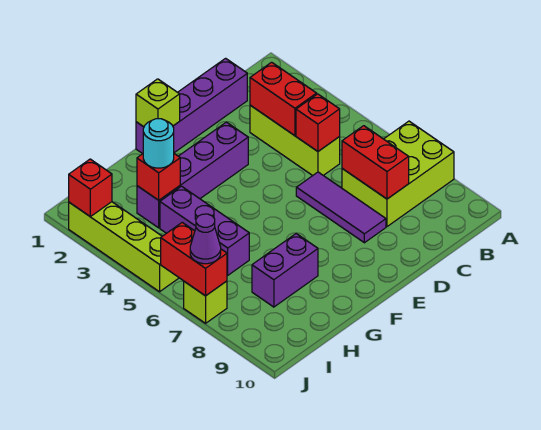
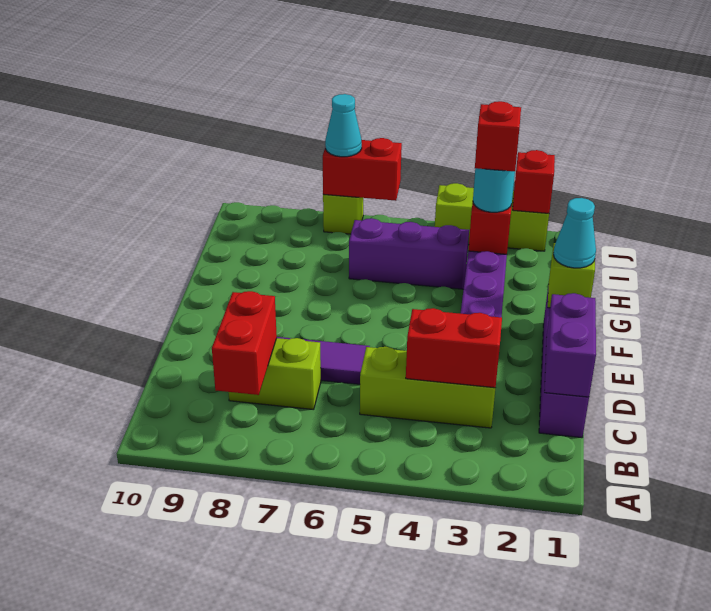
lime brick A7:C8 level 1 -> lime brick C7:C8 level 1
red brick C5 level 2 -> red brick H3 level 4
red brick C7:C8 level 2 -> red brick B8:C8 level 2
none -> cyan cone F1 level 3
purple brick G8:H8 level 1 -> purple brick C1:D1 level 2
lime brick J2:J5 level 1 -> lime brick J2:J4 level 1
purple cone J7 level 3 -> cyan cone J7 level 3

